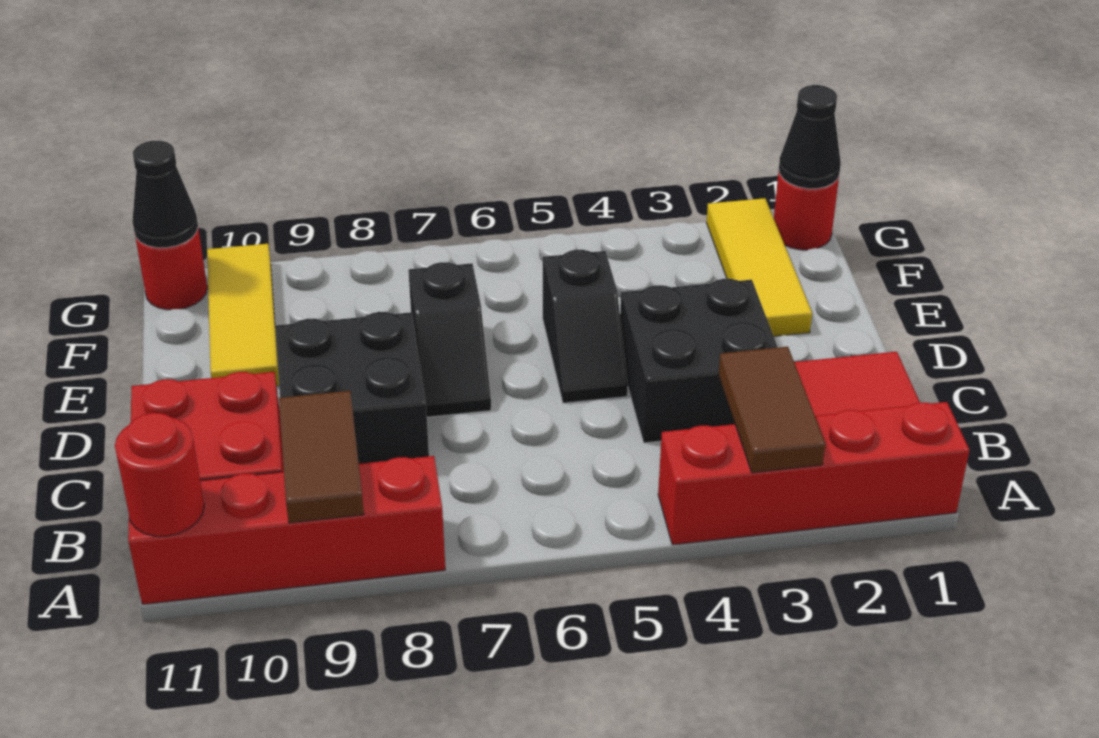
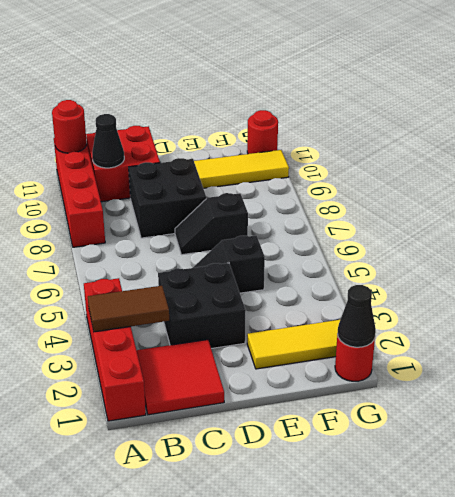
brown tile A9:B9 level 2 -> none
black cone G11 level 2 -> black cone B10 level 2

